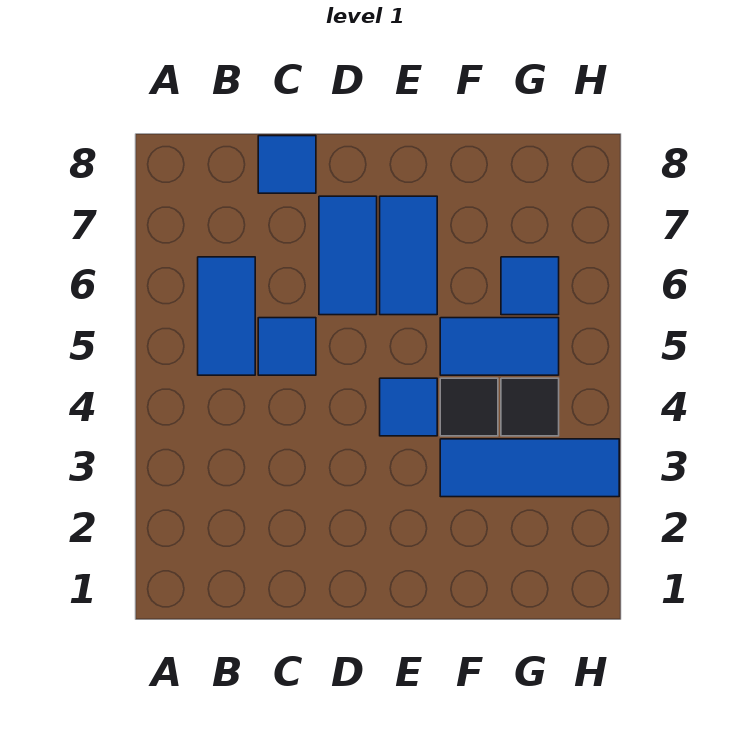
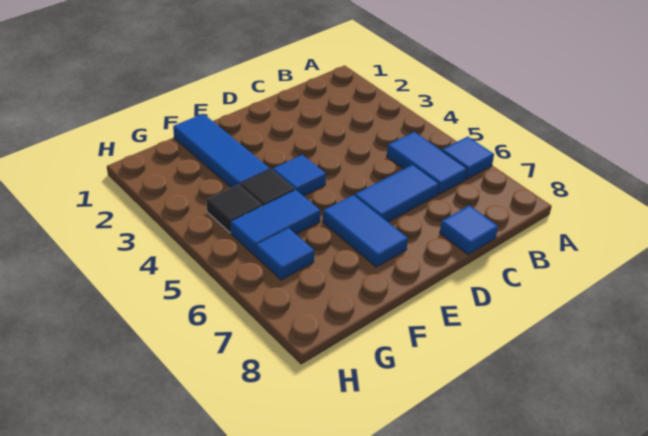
blue tile C5 level 1 -> blue tile A6 level 1
blue tile D6:D7 level 1 -> blue tile C6:D6 level 1
blue tile F3:H3 level 1 -> blue tile F1:F3 level 1

